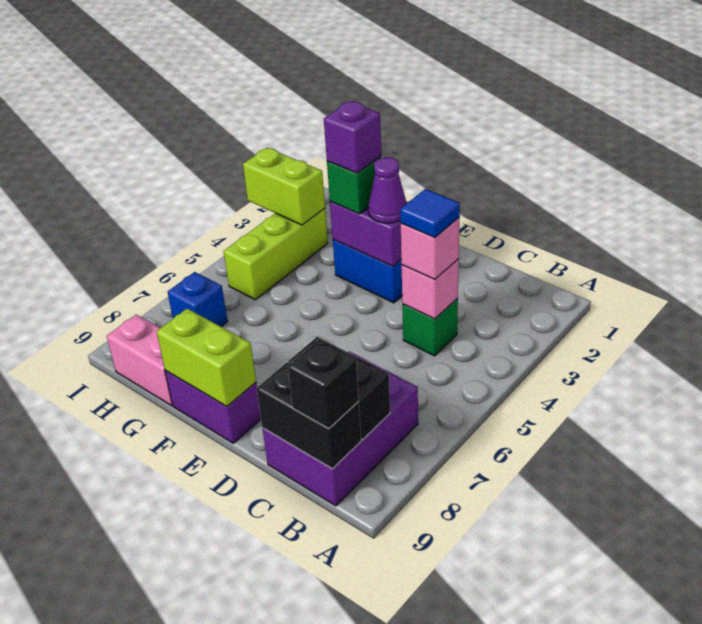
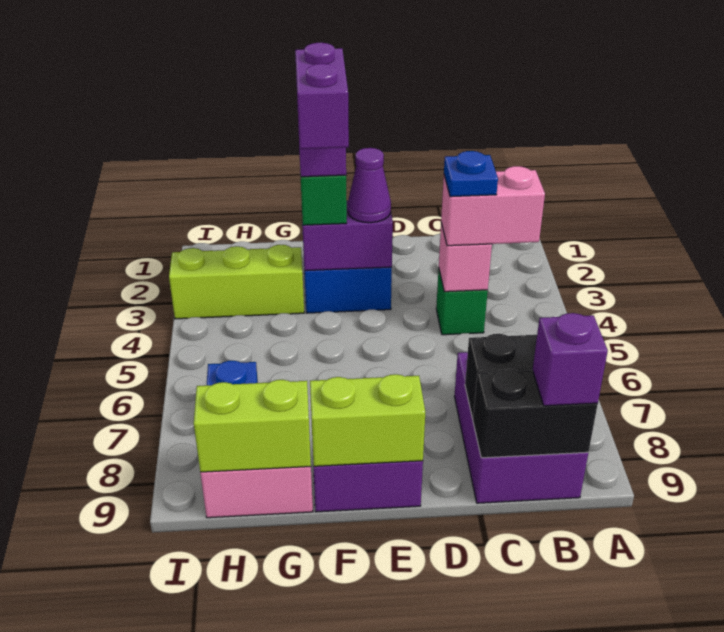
black brick B9 level 3 -> purple brick B9 level 3
pink brick C4 level 3 -> pink brick B4:C4 level 3
blue tile C4 level 4 -> blue plate C4 level 4
none -> purple brick F3:F4 level 5
lime brick H3:H5 level 1 -> lime brick G3:I3 level 1
lime brick H3:I3 level 2 -> lime brick G9:H9 level 2

